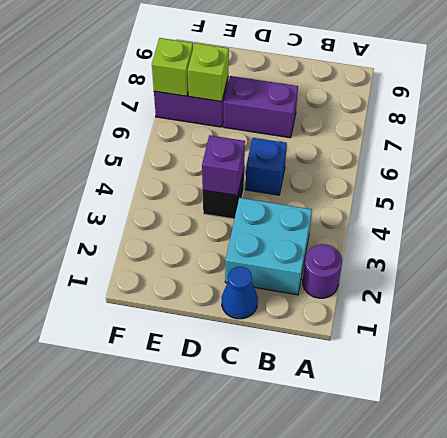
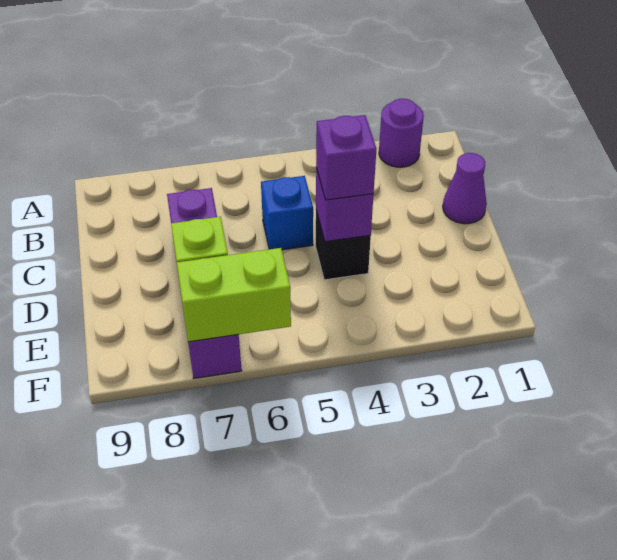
cyan brick B2:C3 level 1 -> none
blue cone C1 level 1 -> purple cone C1 level 1
none -> purple brick D4 level 3
lime brick F7 level 2 -> lime brick F6:F7 level 2

